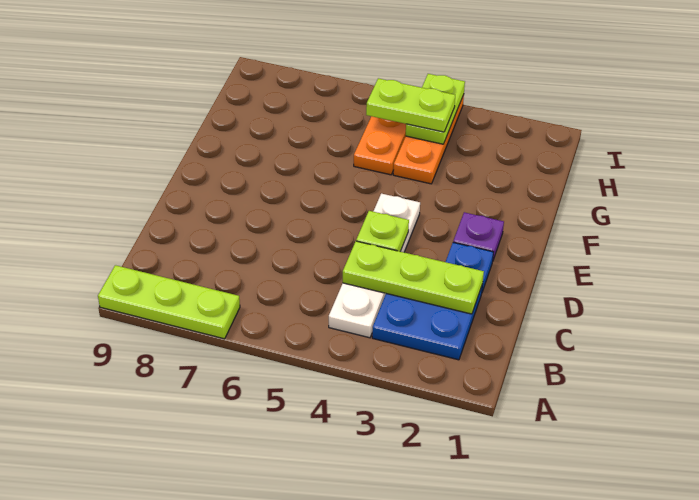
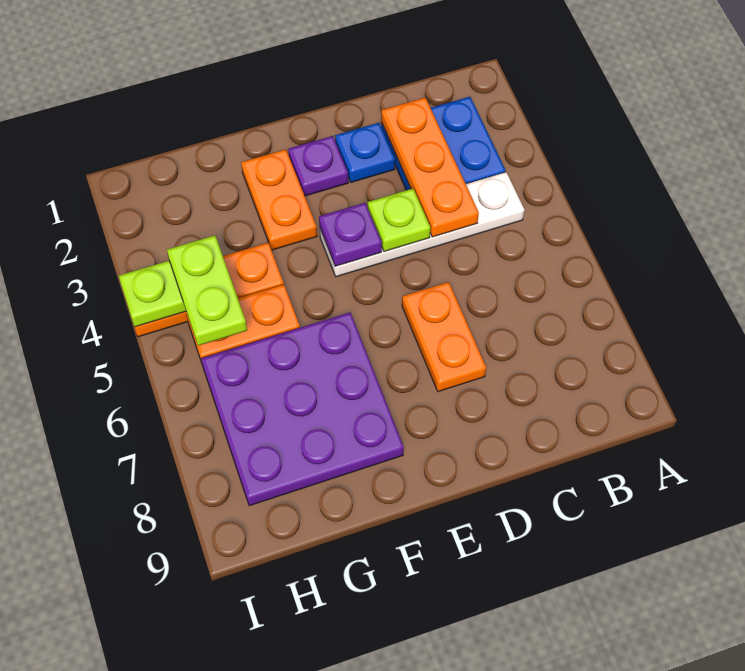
lime plate A7:A9 level 1 -> none
lime plate C2:C4 level 2 -> orange plate C2:C4 level 2
none -> orange plate D6:D7 level 1
none -> purple plate E4 level 2
none -> orange plate F2:F3 level 1
none -> purple plate F6:H8 level 1

